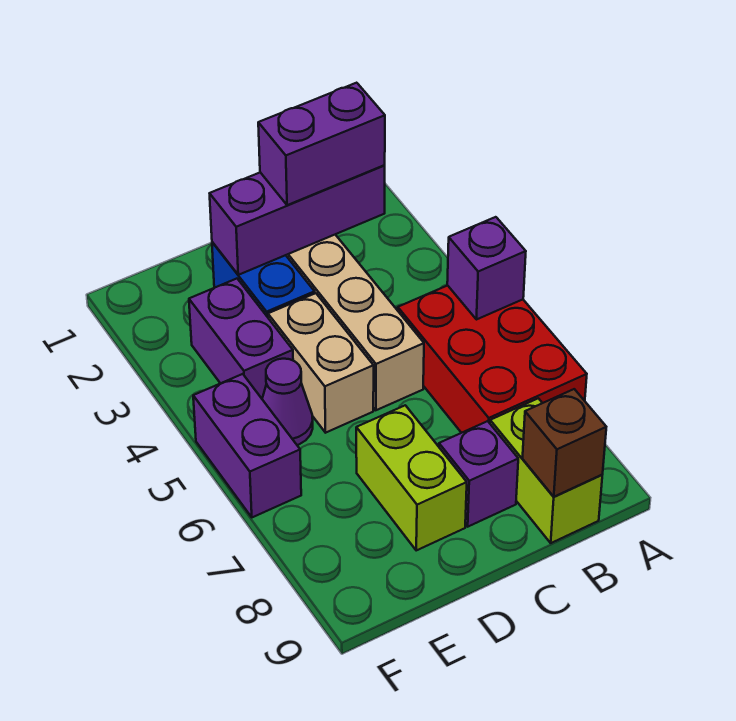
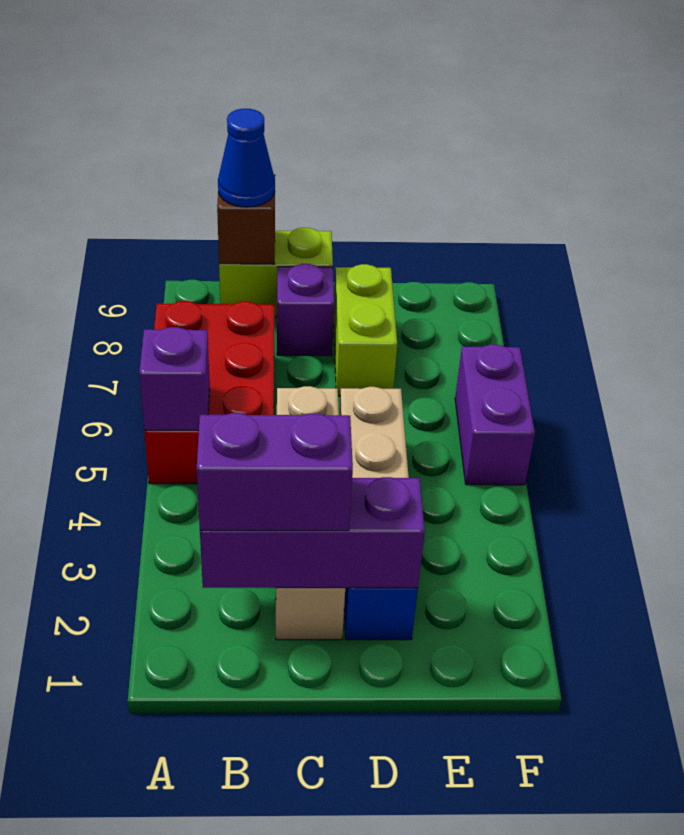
lime brick B8:B9 level 1 -> lime brick B9:C9 level 1
none -> blue cone B9 level 3
purple brick E3:E4 level 1 -> none
purple cone E5 level 1 -> none

